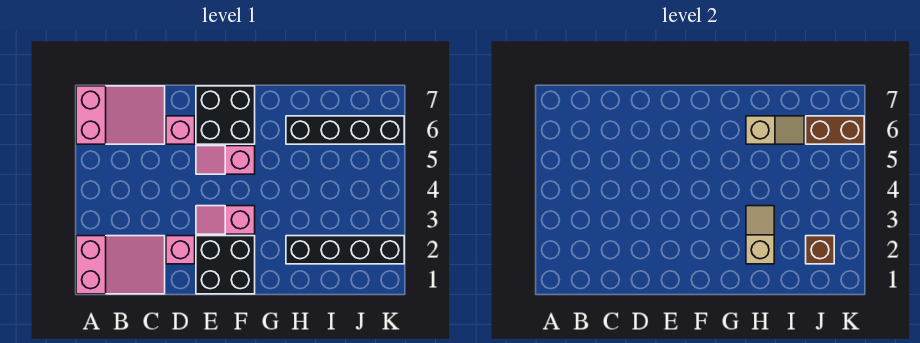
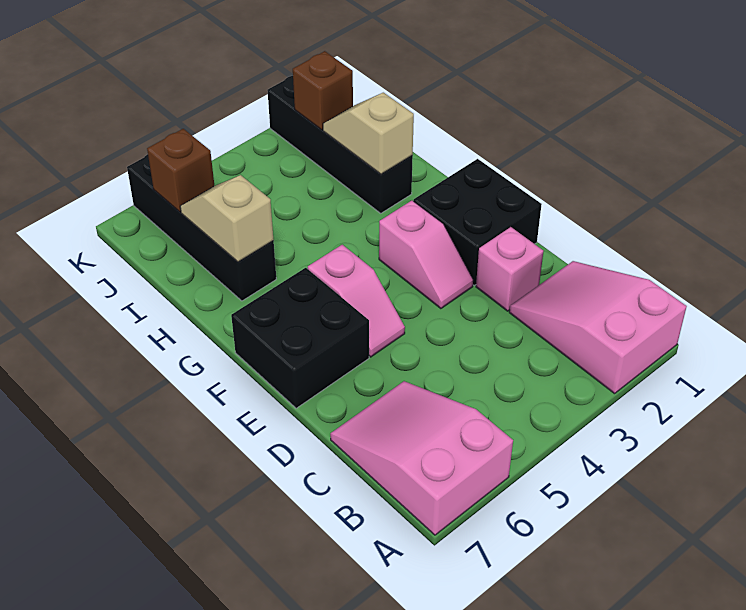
pink brick D6 level 1 -> none
tan slope H2:H3 level 2 top 2 -> tan slope H2:I2 level 2 top H
brown brick J6:K6 level 2 -> brown brick J6 level 2

